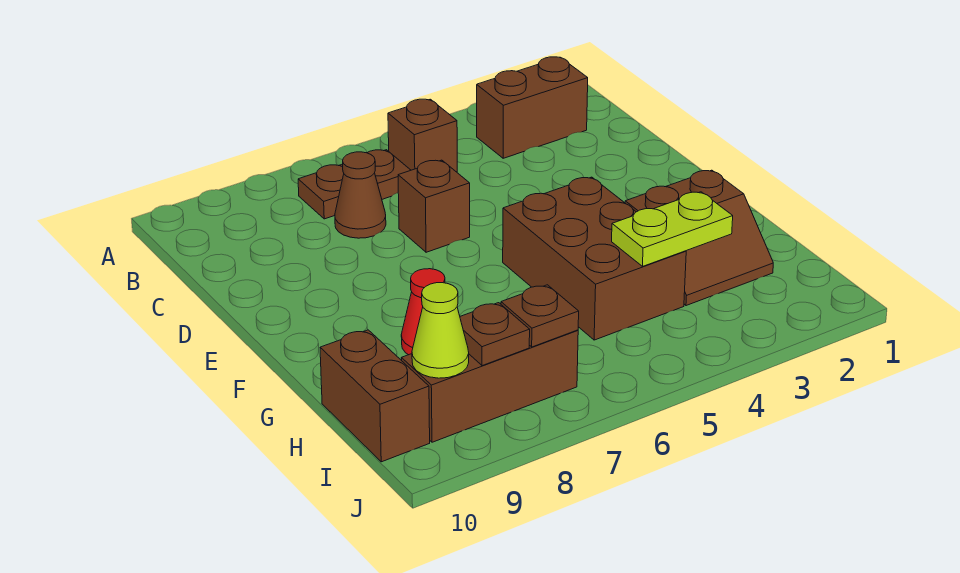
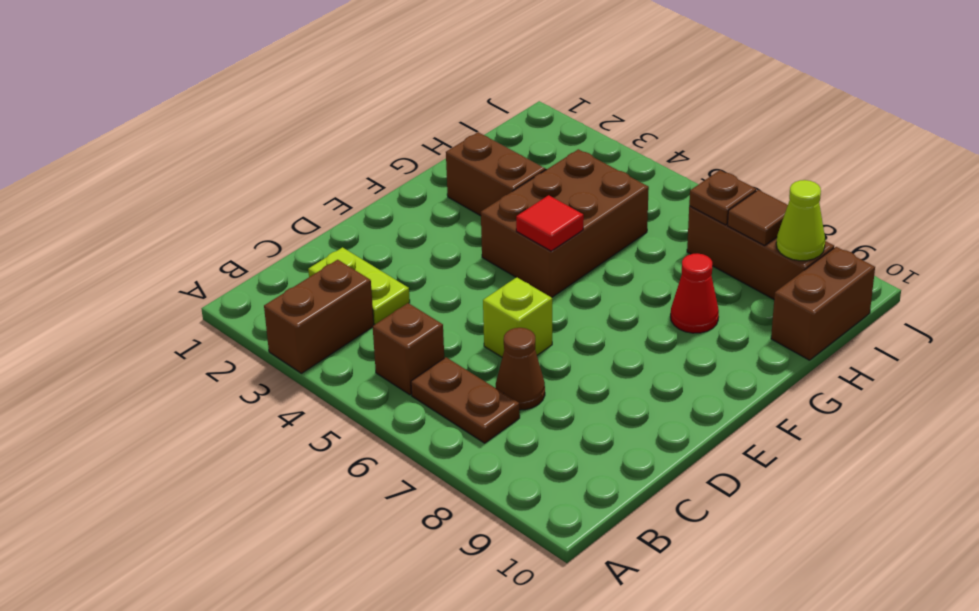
brown brick B2:B3 level 1 -> brown brick A3:B3 level 1
brown brick D6 level 1 -> lime brick D6 level 1
none -> red tile F5 level 2
lime plate H3:H4 level 2 -> lime plate C2:C3 level 1
brown plate I8 level 2 -> brown tile I8 level 2

